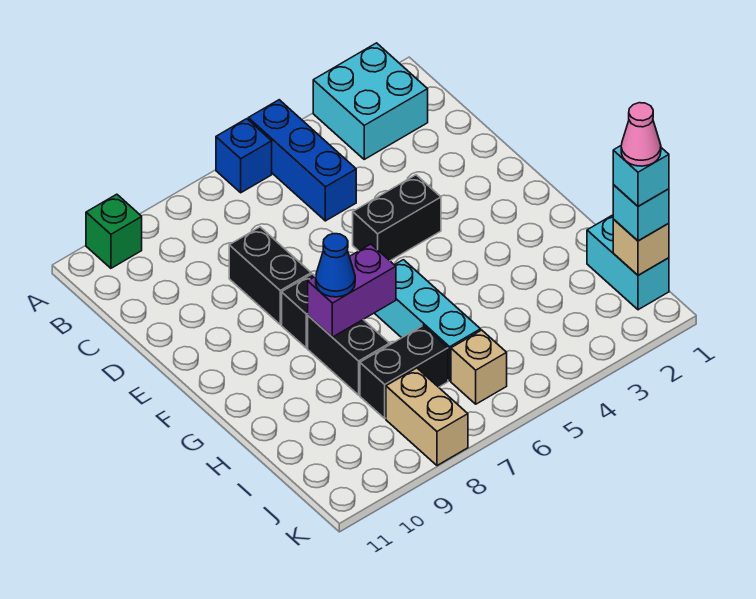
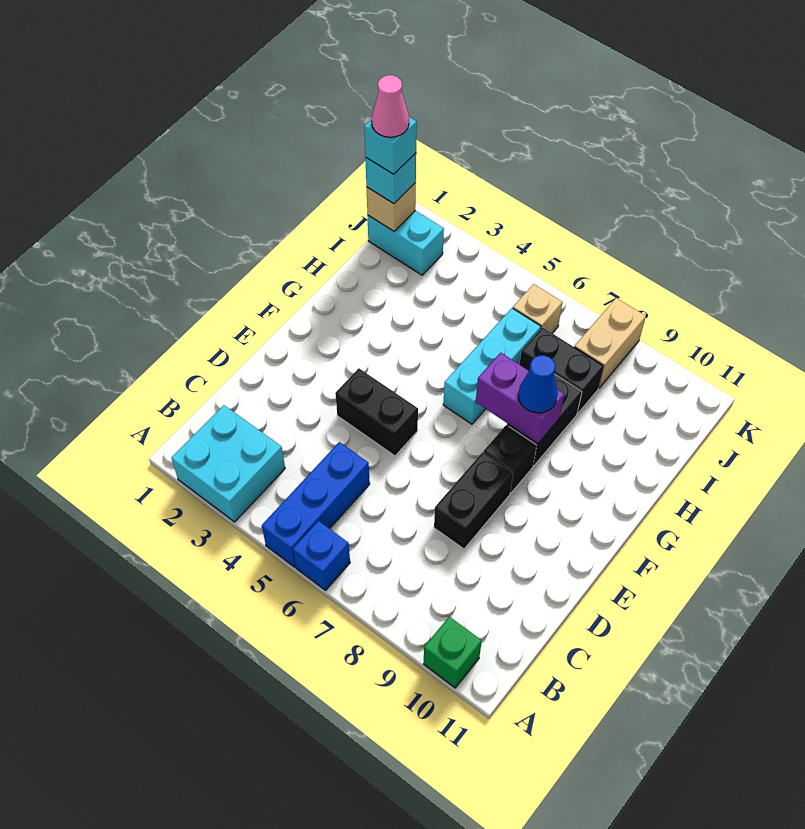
cyan brick I1:J1 level 1 -> cyan brick J1:J2 level 1

